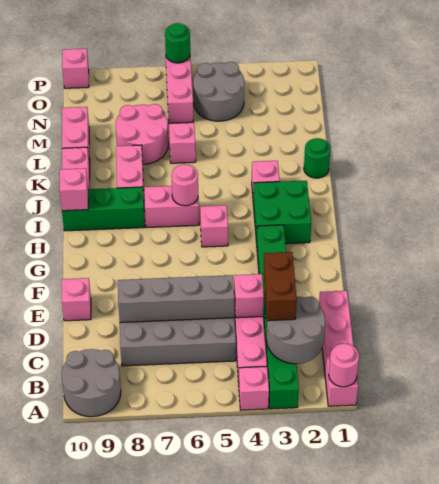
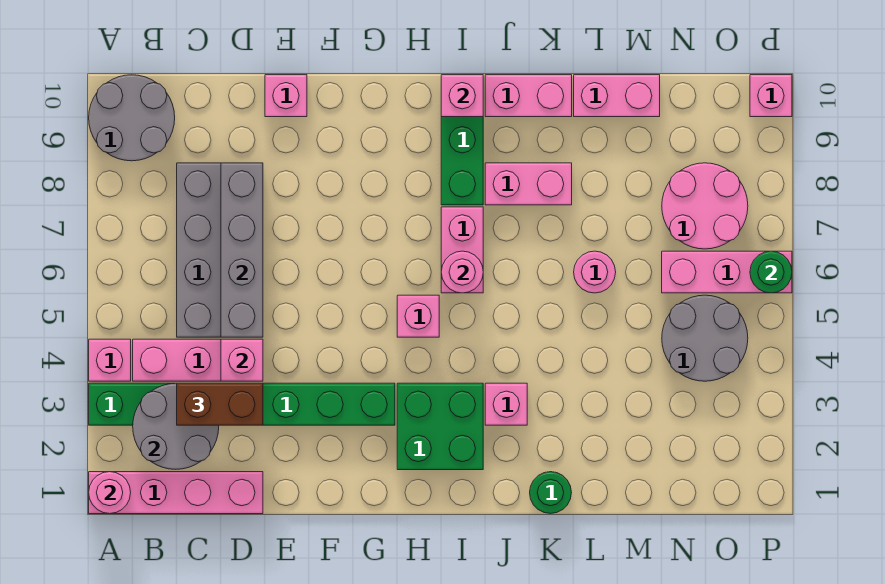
pink brick L6 level 1 -> pink round brick L6 level 1
pink round brick L7:M8 level 1 -> pink round brick N7:O8 level 1

